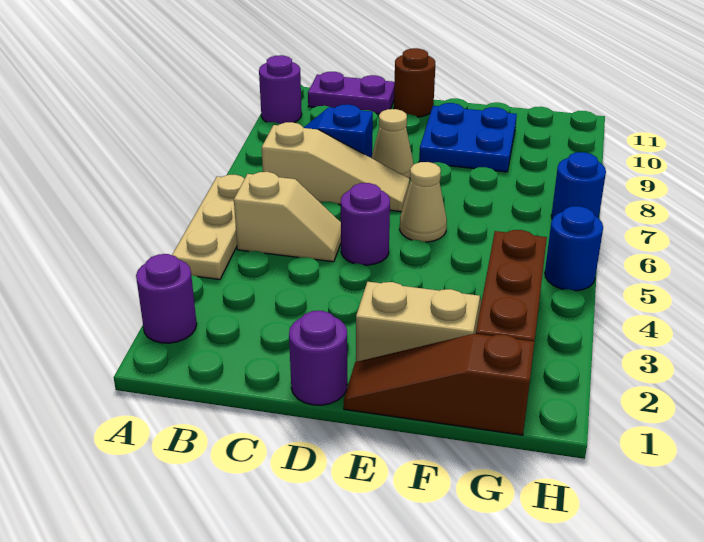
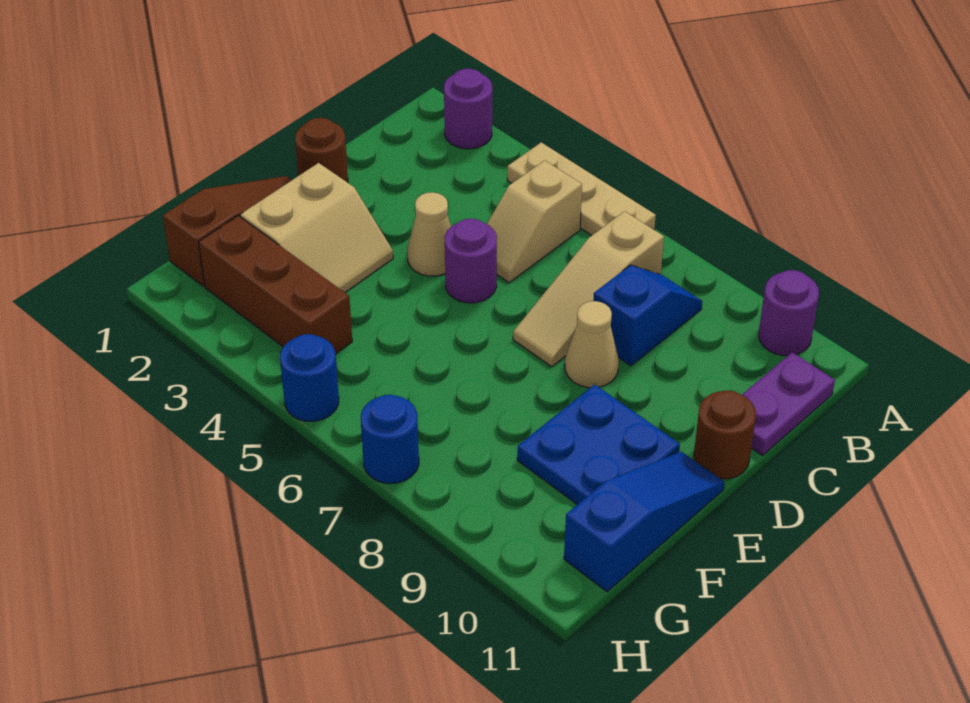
purple round brick D1 level 1 -> brown round brick D1 level 1
tan cone E6 level 1 -> tan cone D4 level 1
none -> blue slope E11:G11 level 1 top G

